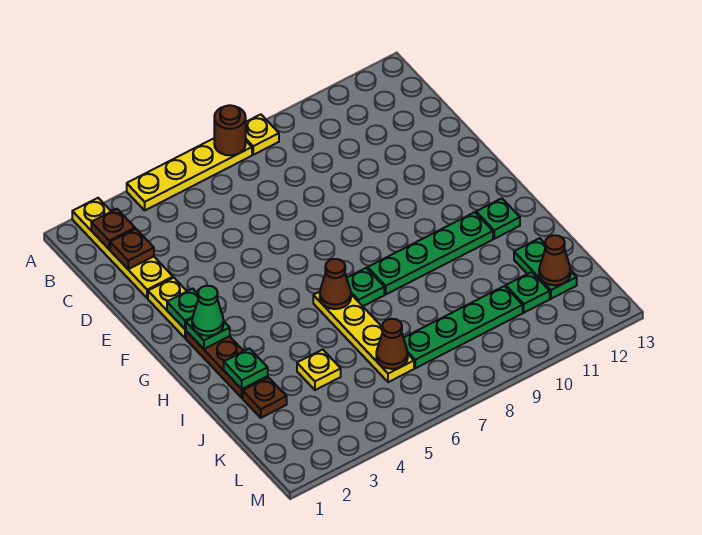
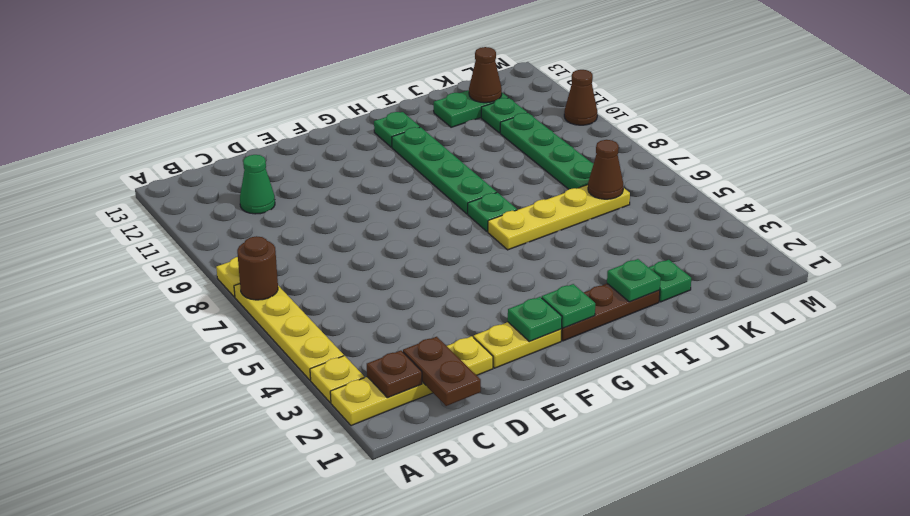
brown plate C2 level 2 -> brown plate C1:C2 level 2
green cone G2 level 3 -> green cone C11 level 1
brown cone H6 level 2 -> brown cone M10 level 1
brown plate J2 level 1 -> green plate J2 level 1
yellow plate J4 level 1 -> yellow plate A3 level 1

